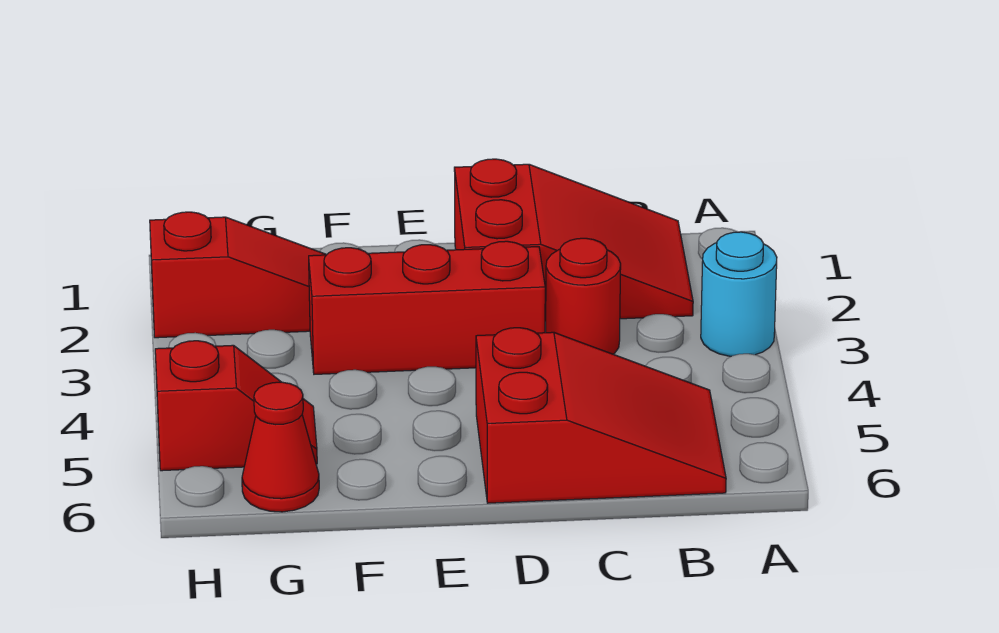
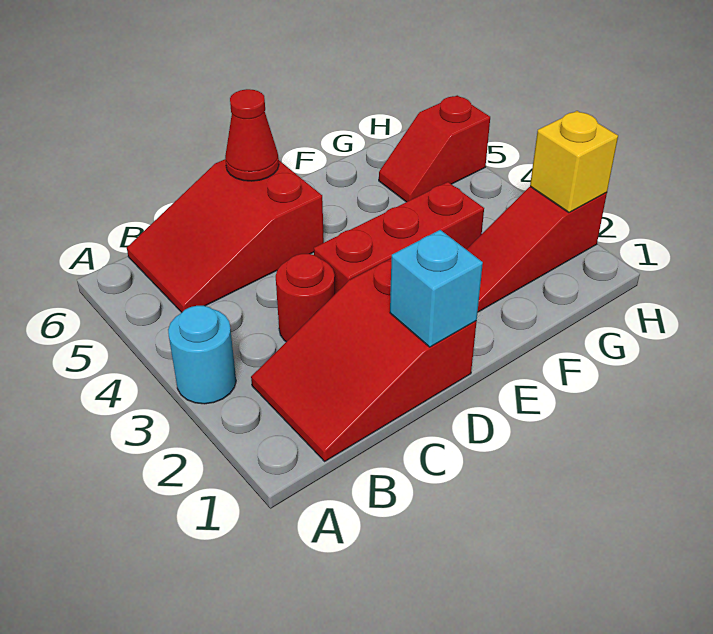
none -> cyan brick D1 level 2
red cone G6 level 1 -> red cone D6 level 2
none -> yellow brick H2 level 2

